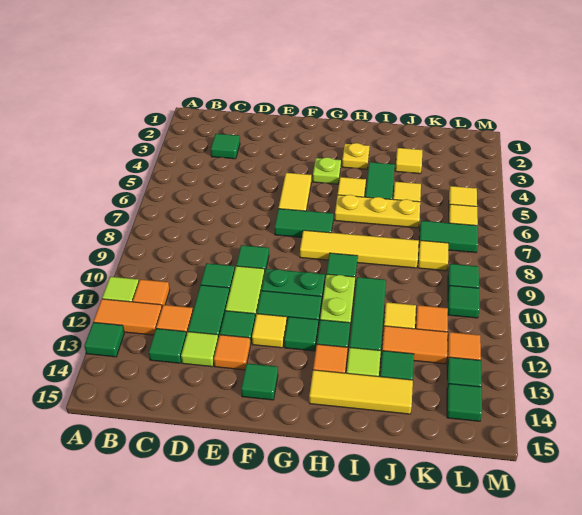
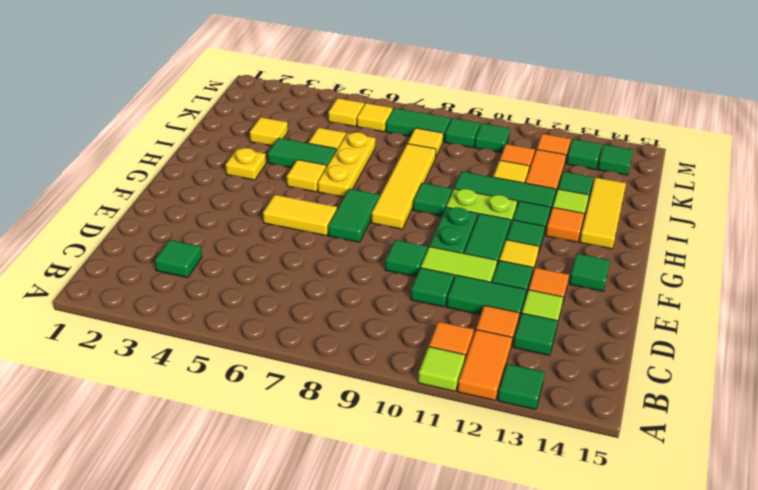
lime plate G4 level 1 -> none
green tile K7:L7 level 1 -> green tile L7:L8 level 1

